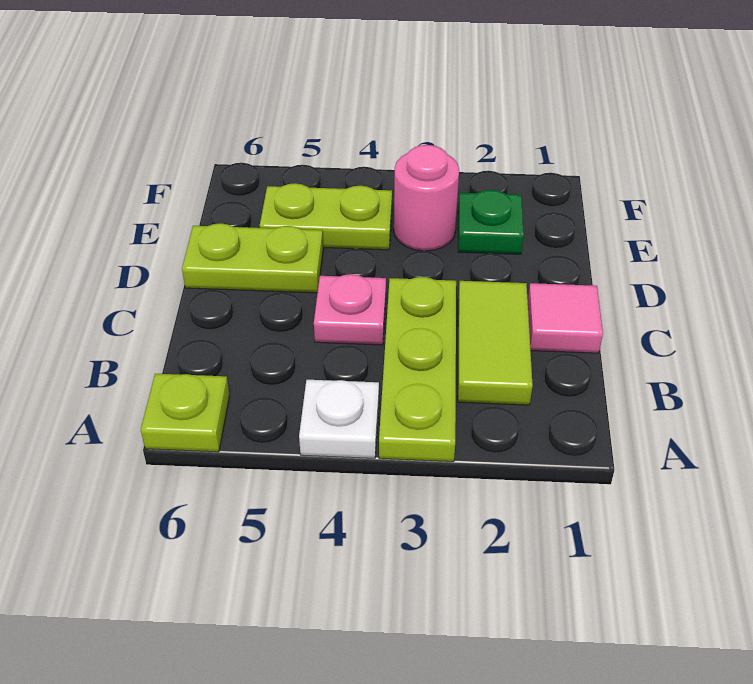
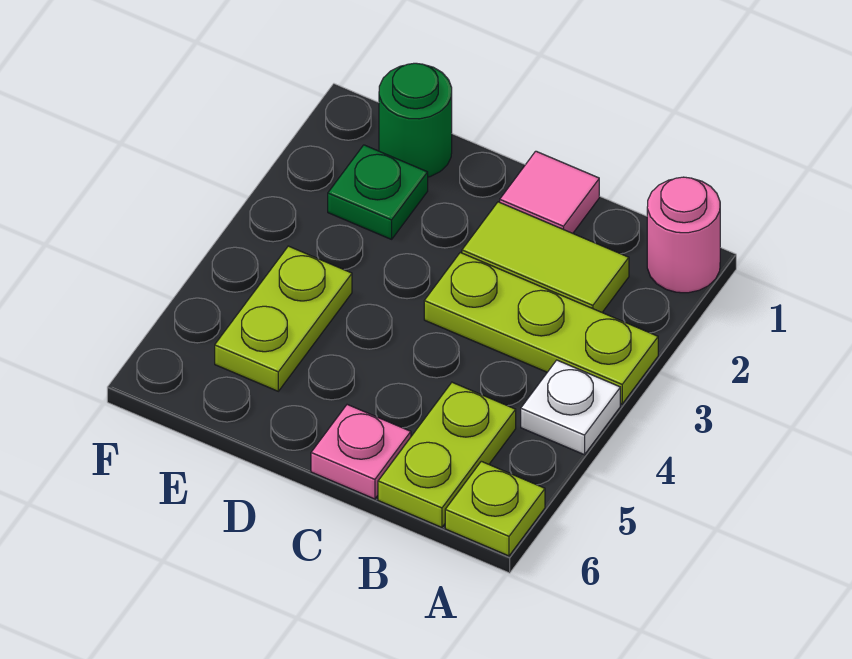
pink plate C4 level 1 -> pink plate C6 level 1
lime plate D5:D6 level 1 -> lime plate B5:B6 level 1
none -> green round brick E1 level 1
pink round brick E3 level 1 -> pink round brick A1 level 1

